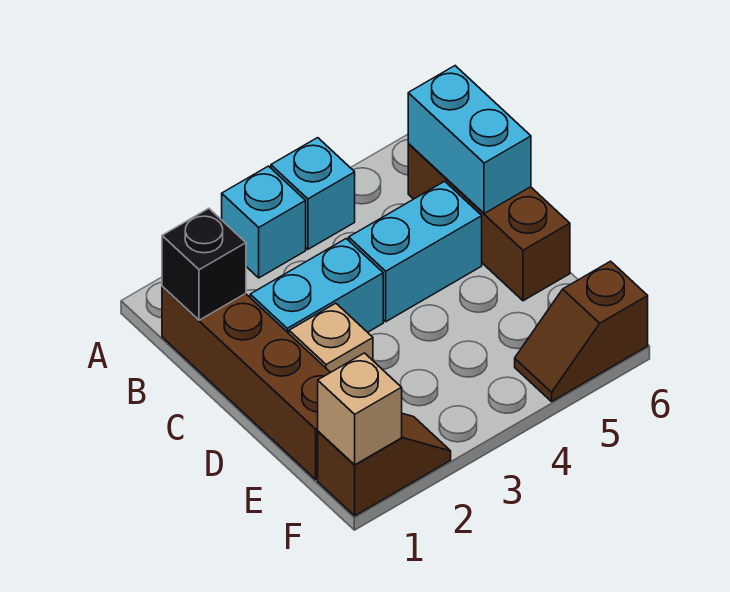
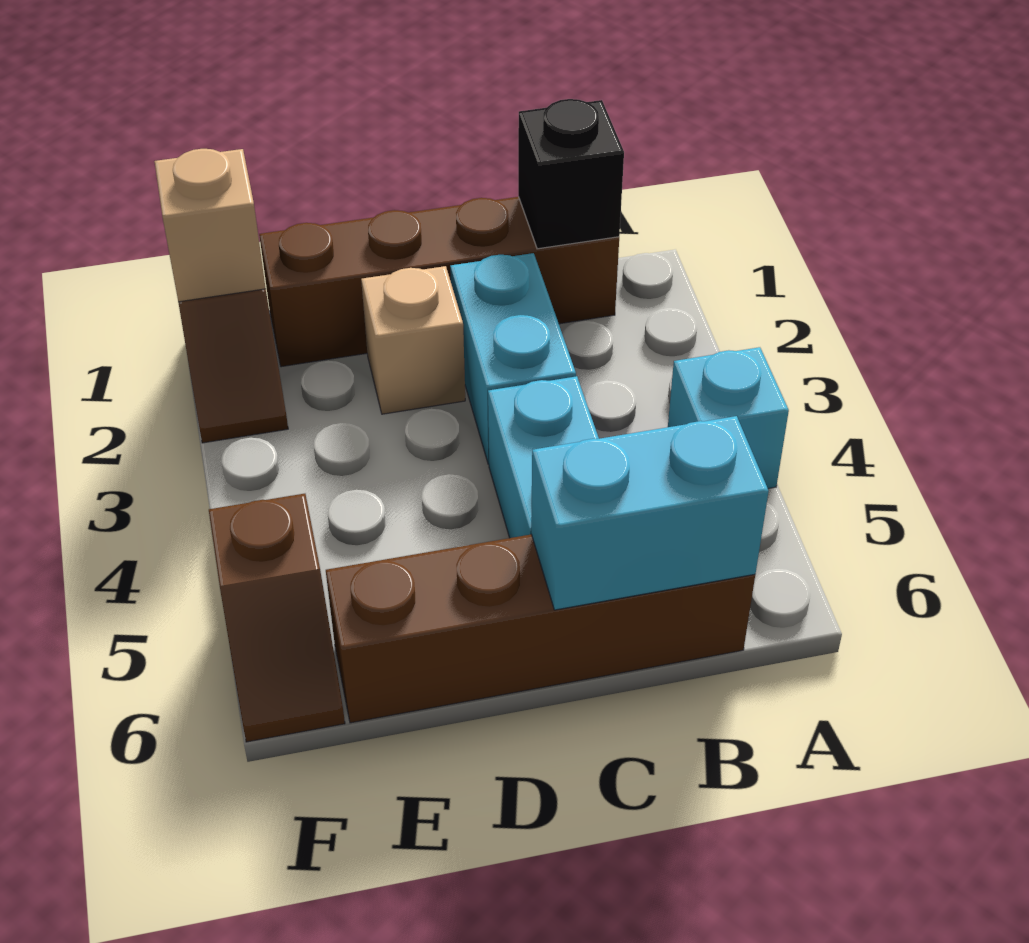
cyan brick A3 level 1 -> none
brown brick B6:D6 level 1 -> brown brick B6:E6 level 1
brown slope F5:F6 level 1 top 6 -> brown slope F5:F6 level 1 top 5

